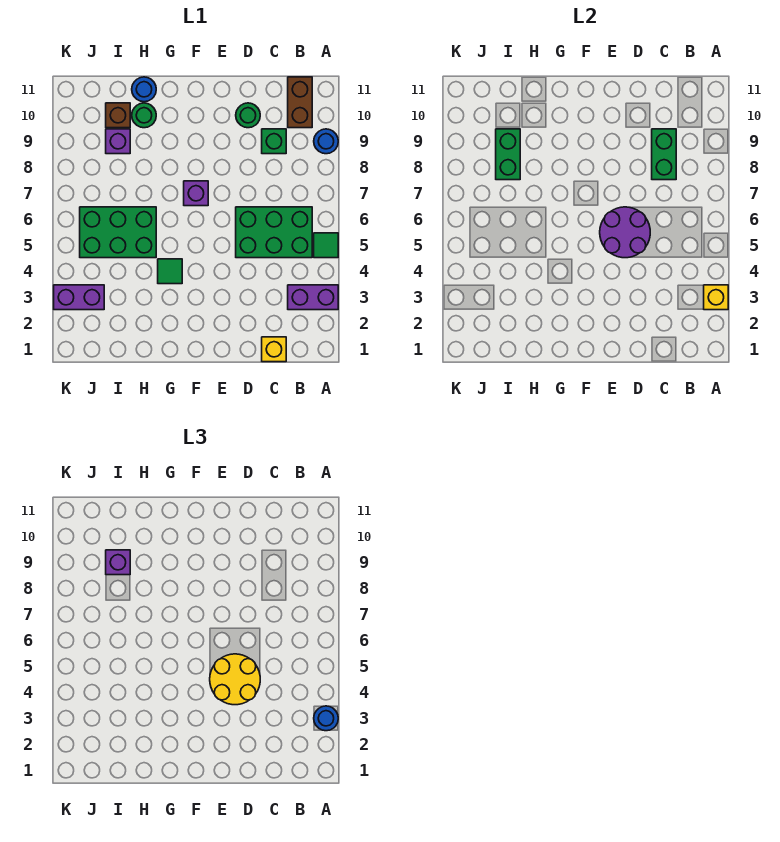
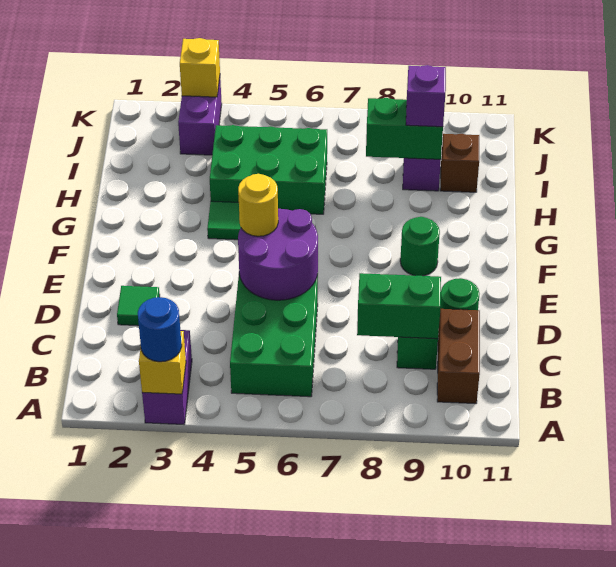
green tile A5 level 1 -> green tile D2 level 1
blue round brick A9 level 1 -> none
brown brick B10:B11 level 1 -> brown brick B10:C10 level 1
yellow brick C1 level 1 -> yellow brick K3 level 2
yellow round brick D4:E5 level 3 -> yellow round brick E5 level 3
purple brick F7 level 1 -> none
green brick H5:J6 level 1 -> green brick H4:I6 level 1
green round brick H10 level 1 -> green round brick F9 level 1
blue round brick H11 level 1 -> none

